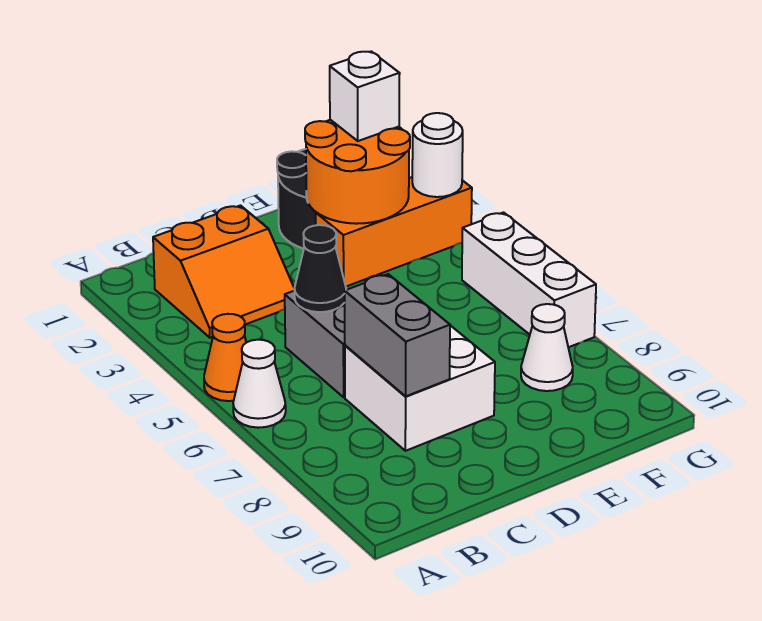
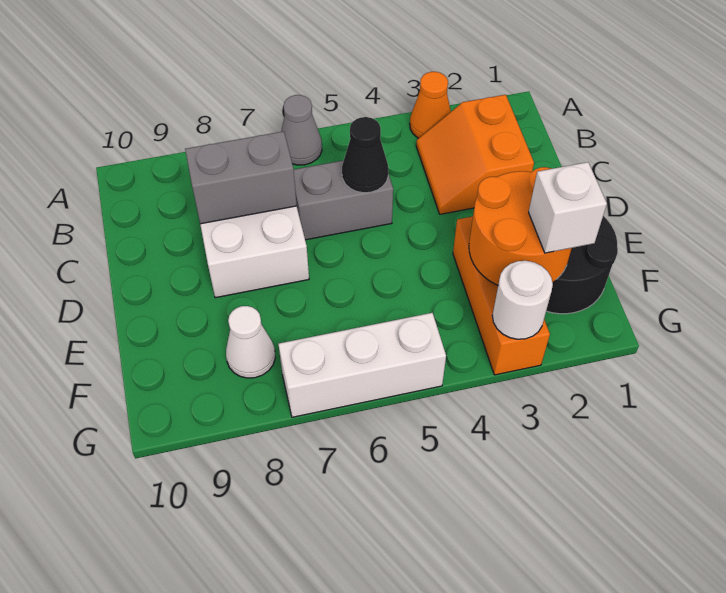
orange cone A5 level 1 -> orange cone A3 level 1
white cone A6 level 1 -> grey cone A6 level 1

